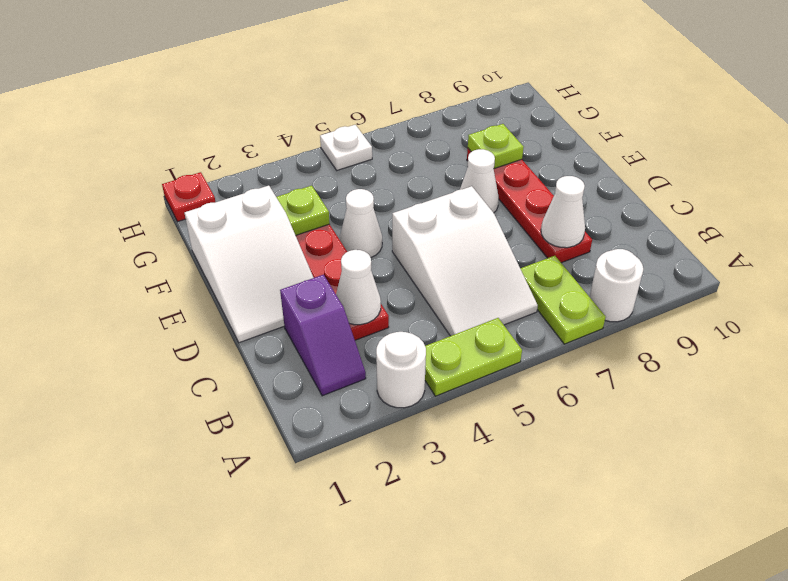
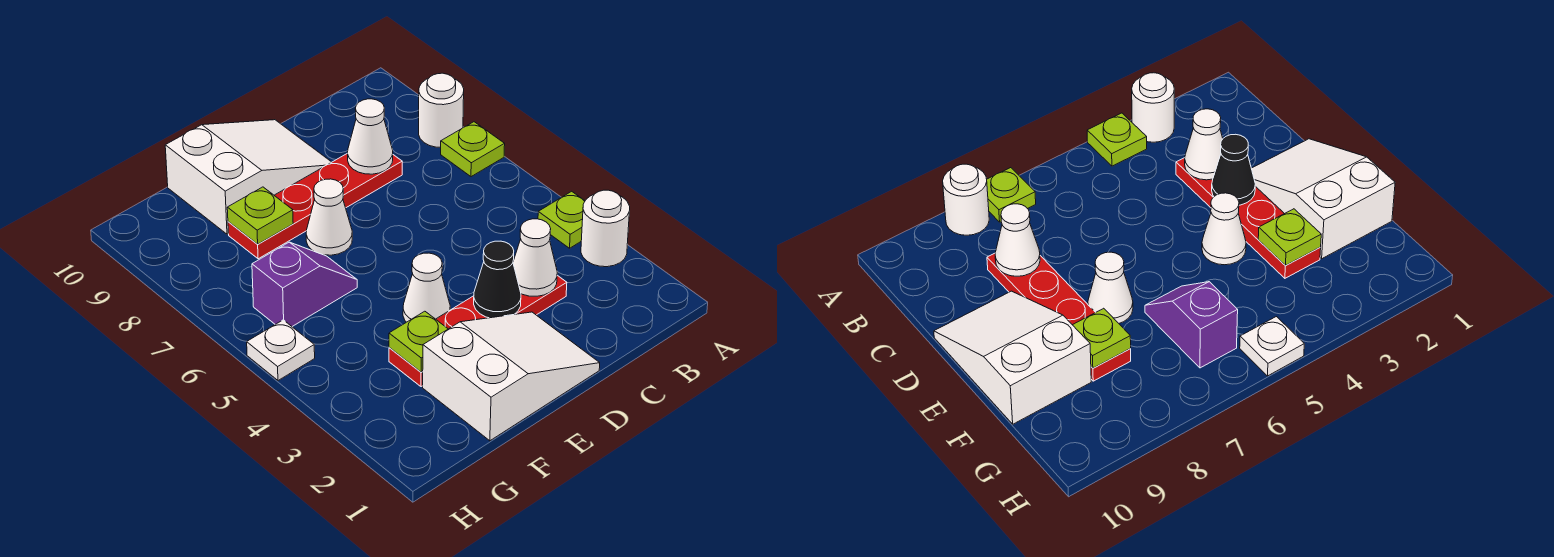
lime plate A4:A5 level 1 -> lime plate A4 level 1
lime plate A7:B7 level 1 -> lime plate A7 level 1
purple slope B2:C2 level 1 top C -> purple slope F6:G6 level 1 top G
white slope B5:D6 level 1 top D -> white slope D9:F10 level 1 top F
none -> black cone D3 level 2
red plate H1 level 1 -> none

